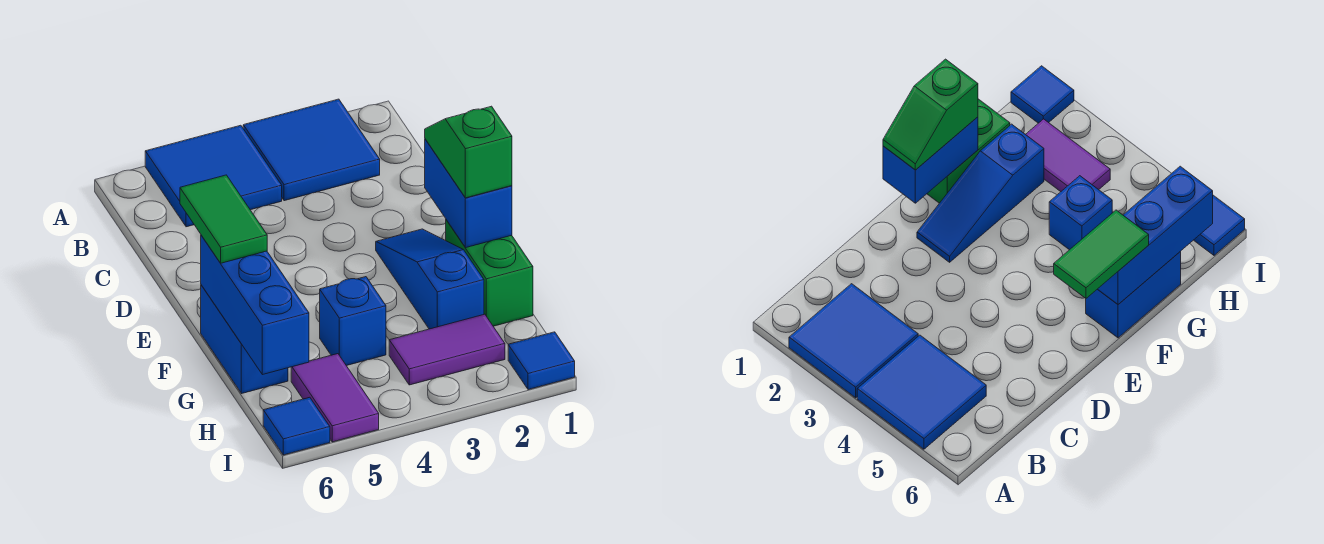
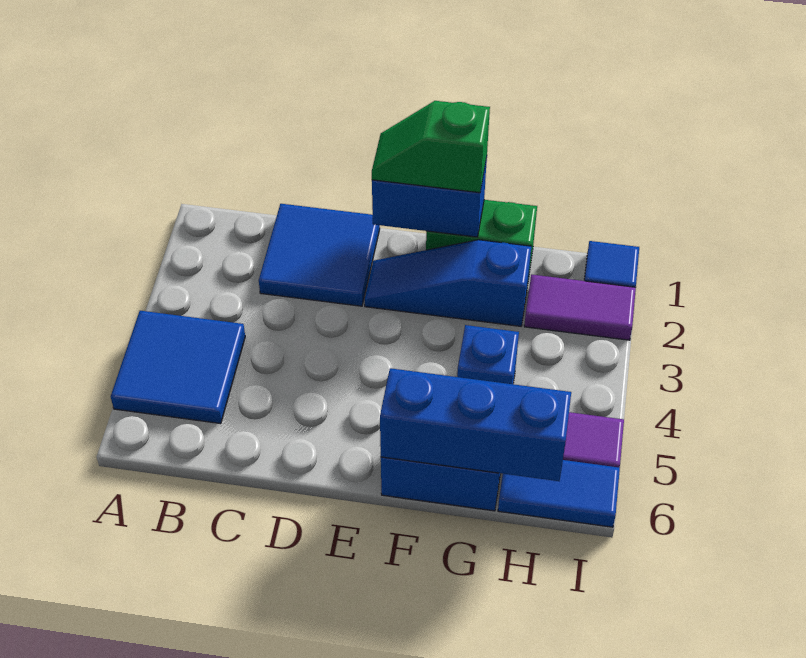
blue tile A2:B3 level 1 -> blue tile C1:D2 level 1
green tile E6:F6 level 3 -> none
purple tile H2:H3 level 1 -> purple tile H2:I2 level 1
blue tile I6 level 1 -> blue tile H6:I6 level 1

